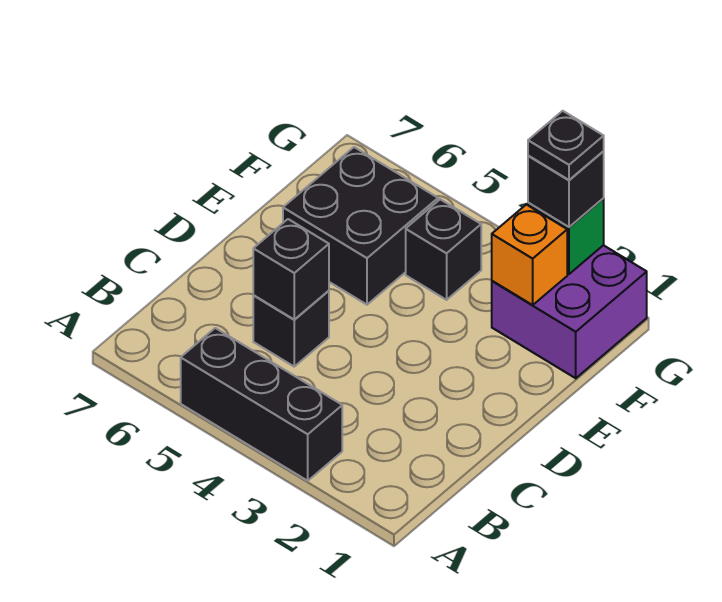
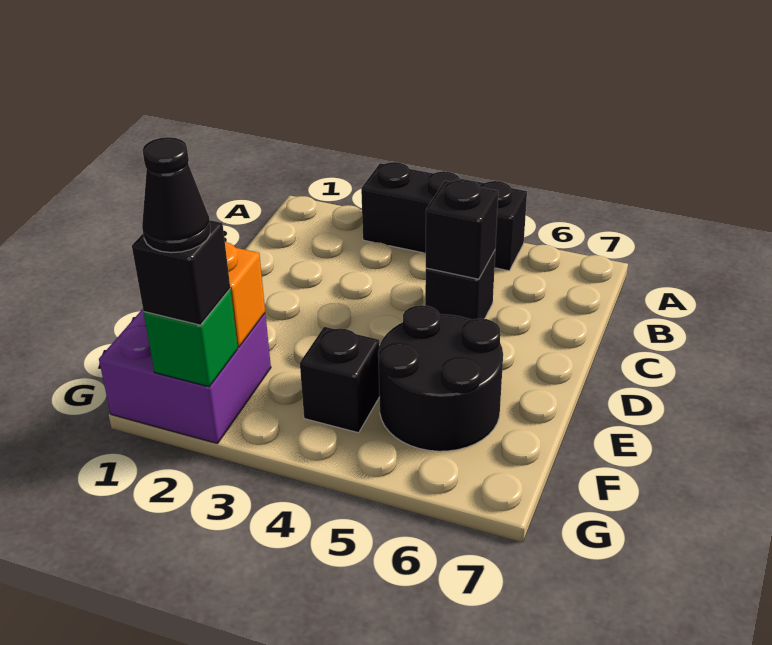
black brick E5:F6 level 1 -> black round brick E5:F6 level 1
black plate G2 level 4 -> black cone G2 level 4

